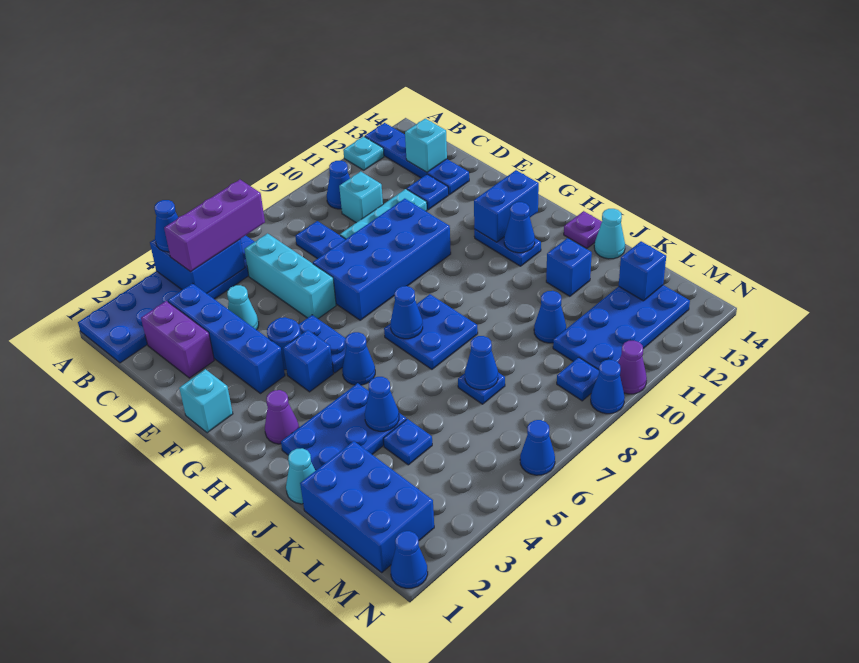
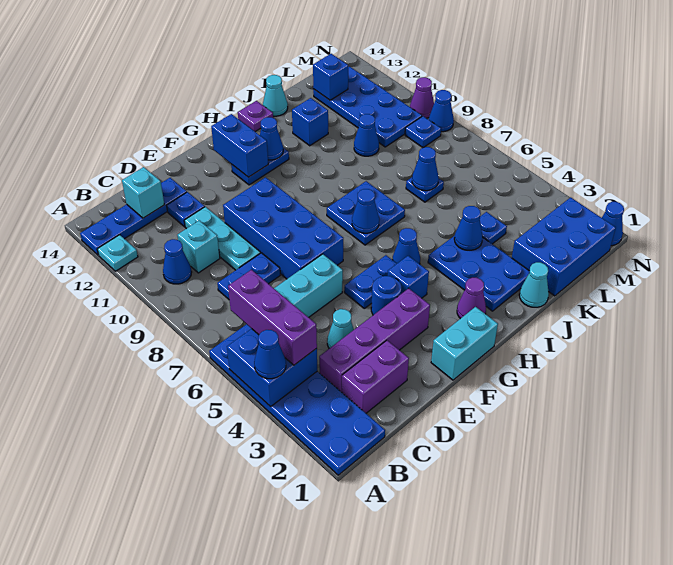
blue brick C3:F3 level 1 -> purple brick C3:F3 level 1
cyan brick F1 level 1 -> cyan brick F1:G1 level 1
blue cone N6 level 1 -> none

